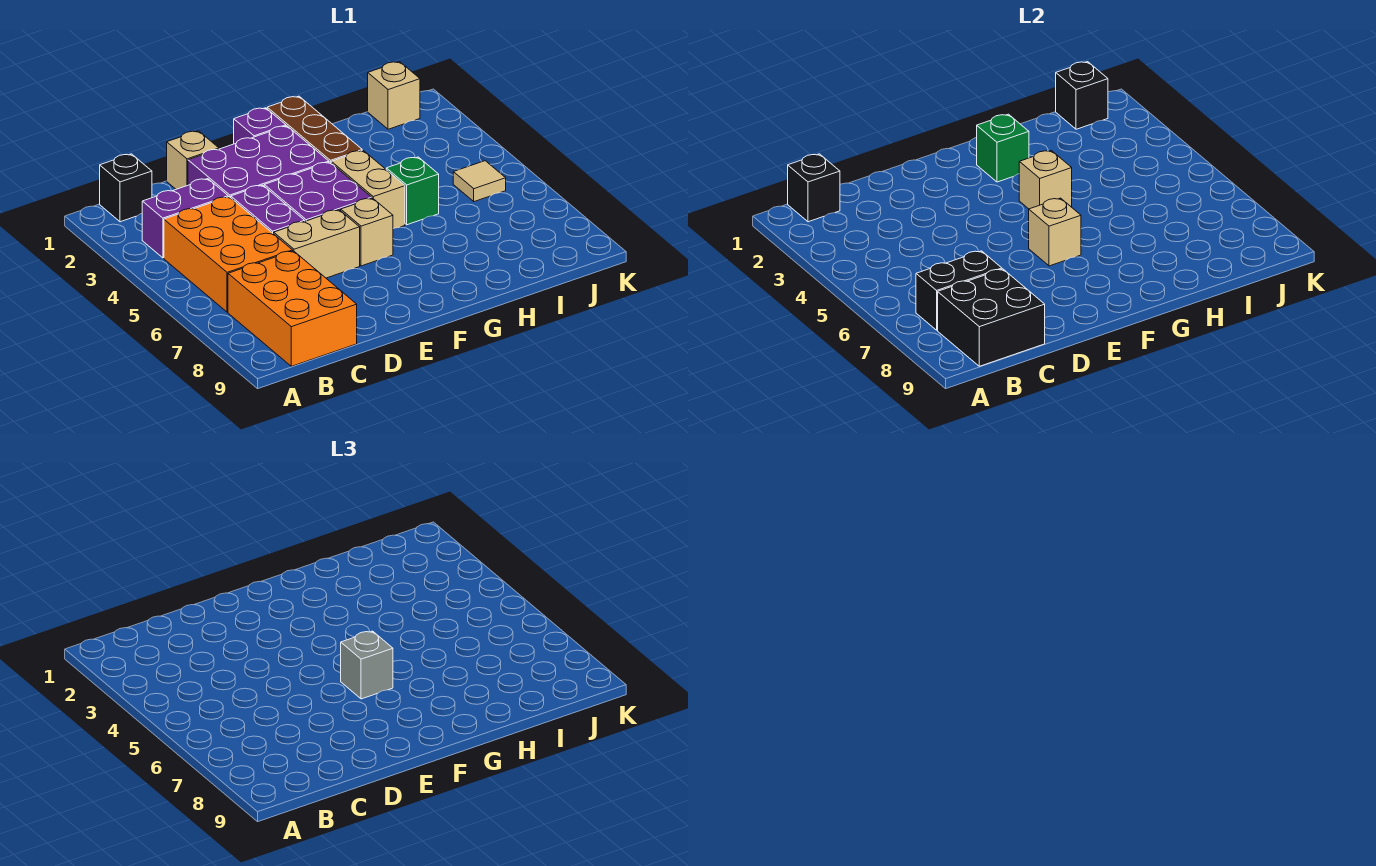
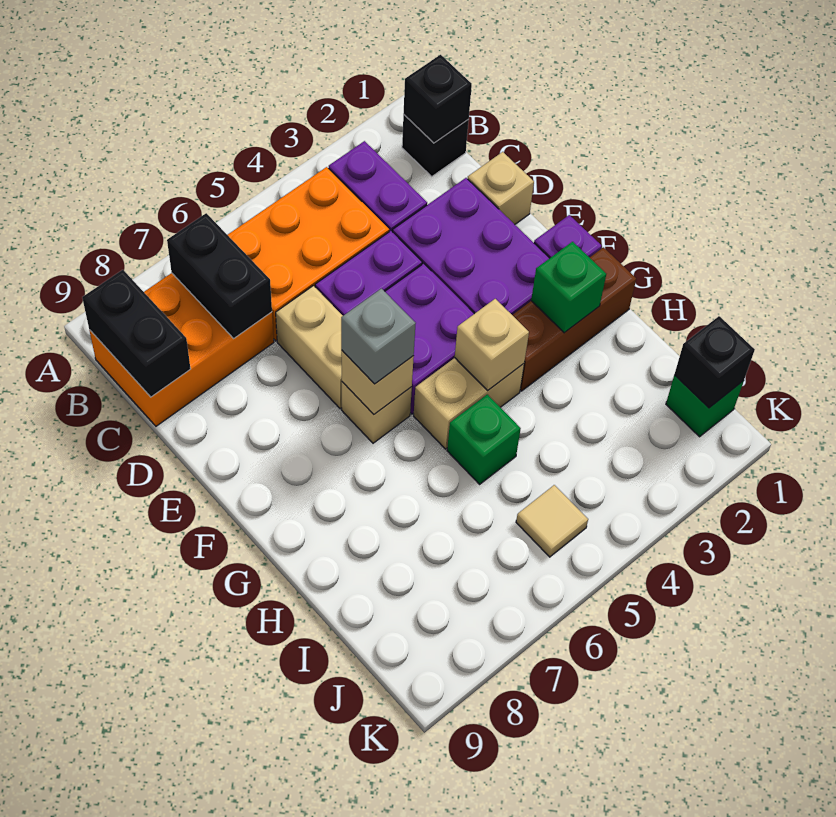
black brick B8:C9 level 2 -> black brick B9:C9 level 2
tan brick J1 level 1 -> green brick J1 level 1

